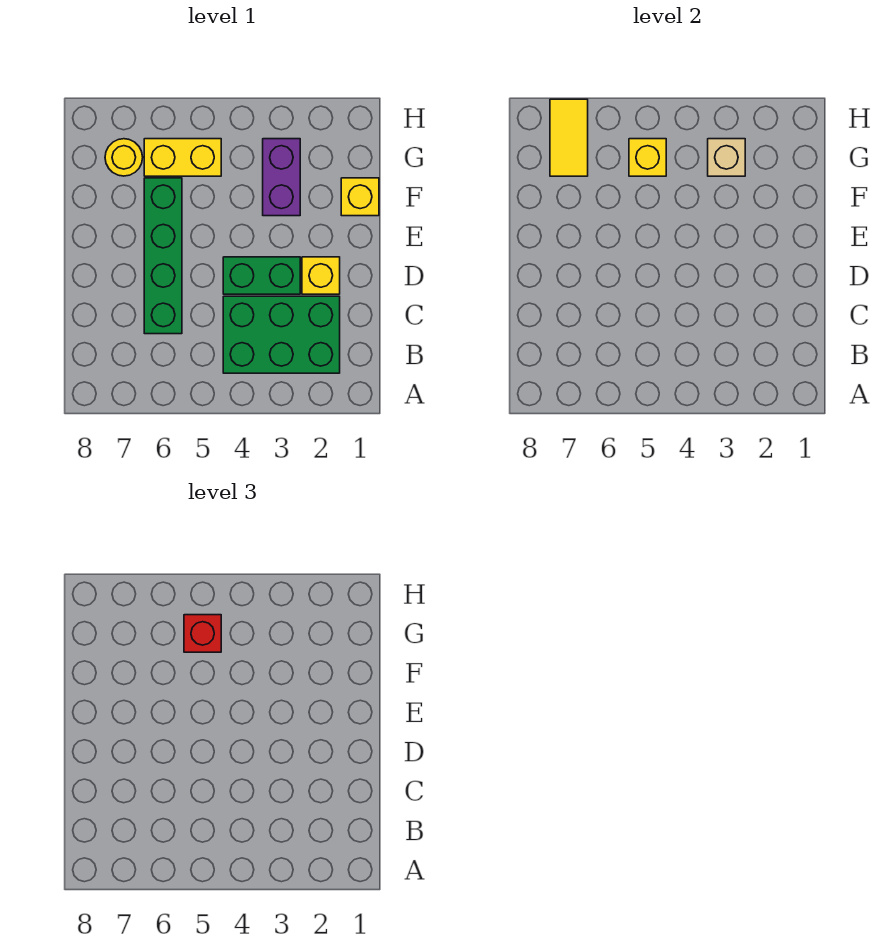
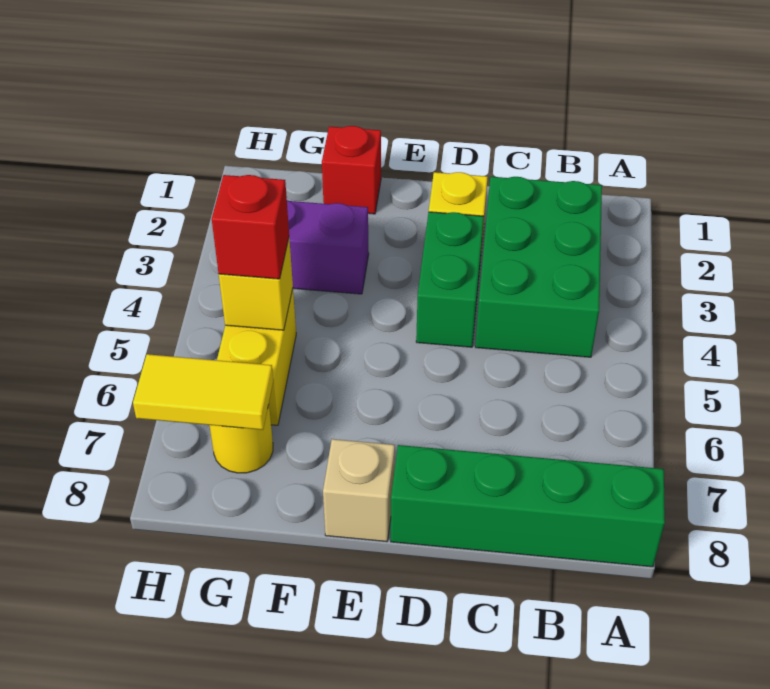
green brick C6:F6 level 1 -> green brick A8:D8 level 1
yellow brick F1 level 1 -> red brick F1 level 1
tan brick G3 level 2 -> tan brick E8 level 1

